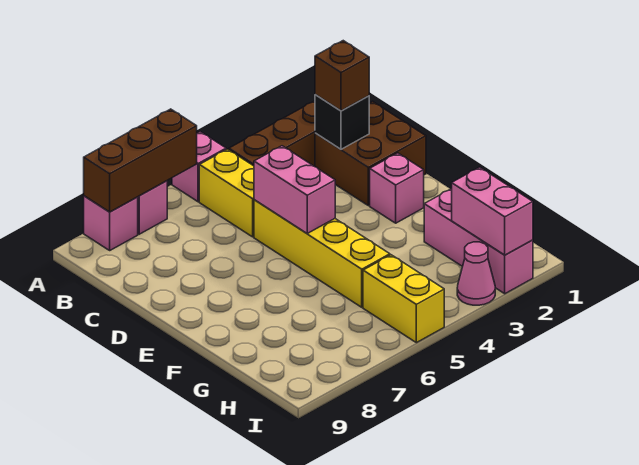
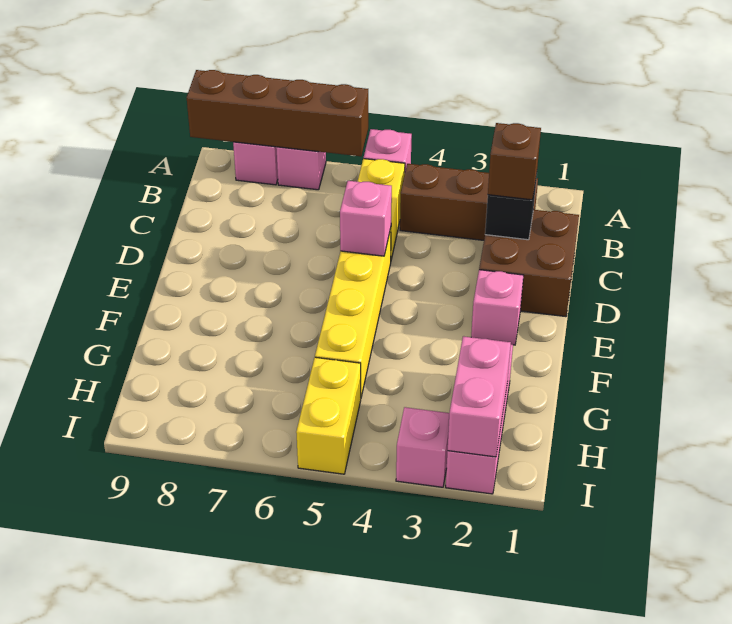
brown brick A6:A8 level 2 -> brown brick A6:A9 level 2
pink brick D5:E5 level 2 -> pink brick D5 level 2
pink cone I3 level 1 -> pink brick I3 level 1

